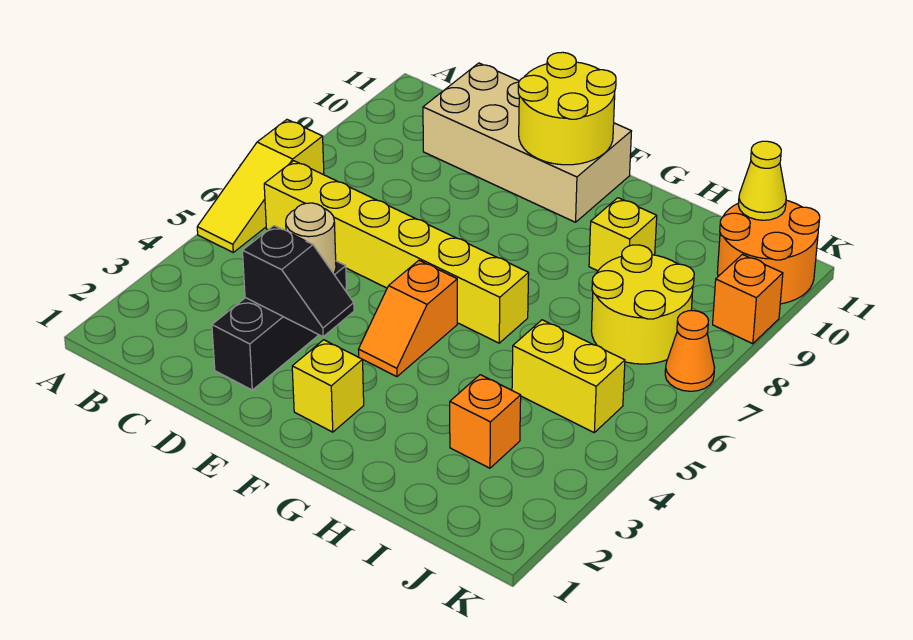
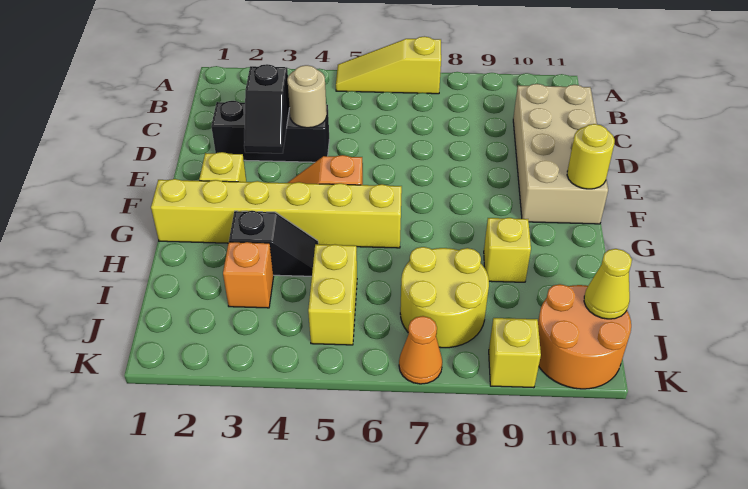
yellow brick B6:G6 level 1 -> yellow brick G1:G6 level 1
yellow round brick E10:F11 level 2 -> yellow round brick F11 level 2
none -> black slope H3:H4 level 1 top 3
orange brick K9 level 1 -> yellow brick K9 level 1

